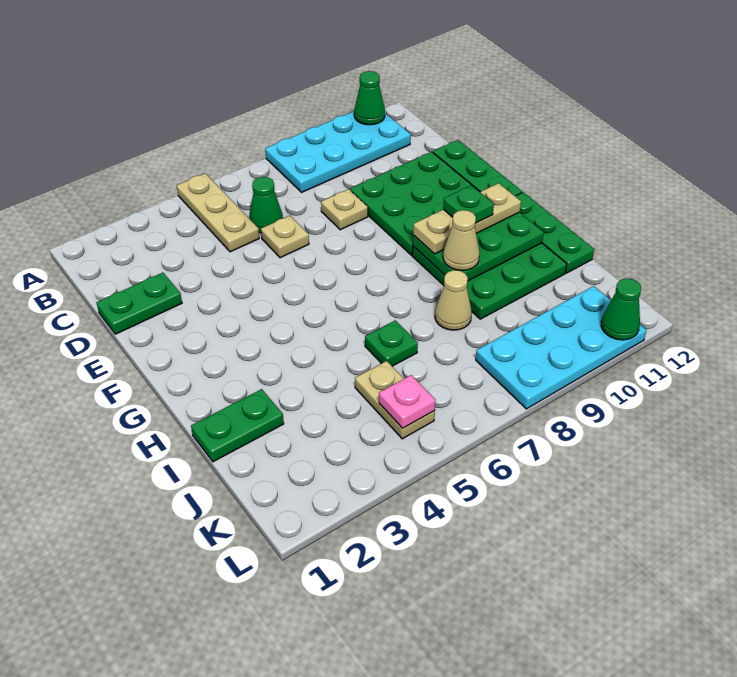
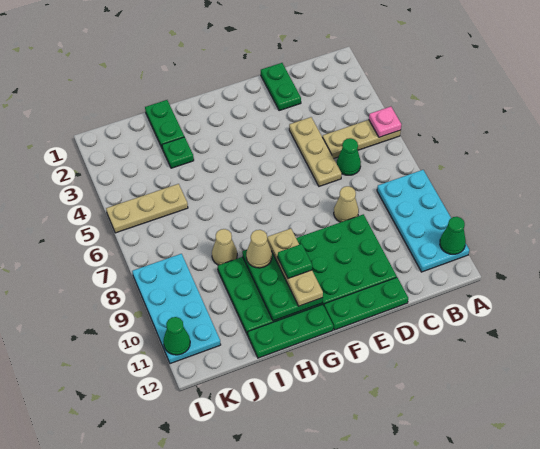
tan plate D6 level 1 -> tan plate D4:D6 level 1
tan plate D8 level 1 -> tan cone D8 level 1
green plate I6 level 1 -> green plate I3 level 1
tan plate J5:K5 level 1 -> tan plate J5:L5 level 1
pink plate K5 level 2 -> pink plate A5 level 2

